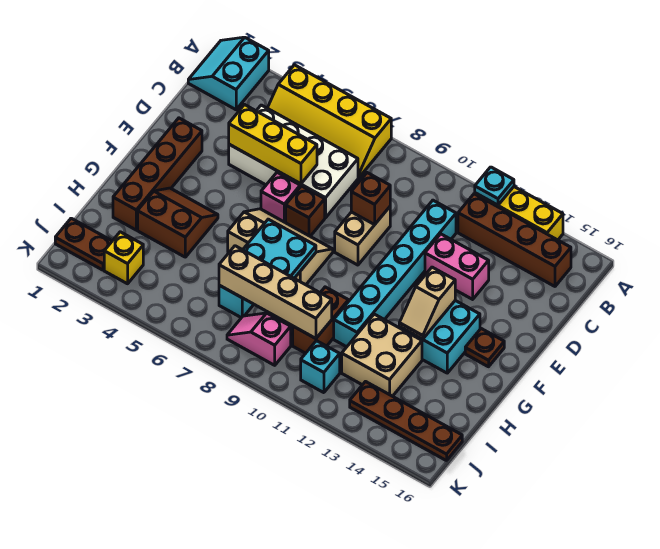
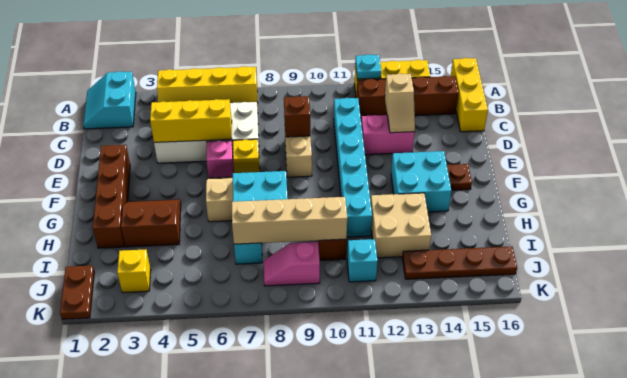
none -> yellow brick A16:C16 level 1
brown brick E7 level 1 -> yellow brick E7 level 1
tan slope F13:G13 level 2 top F -> tan slope C13:D13 level 2 top C
brown plate J1:J2 level 1 -> brown plate J1:K1 level 1

